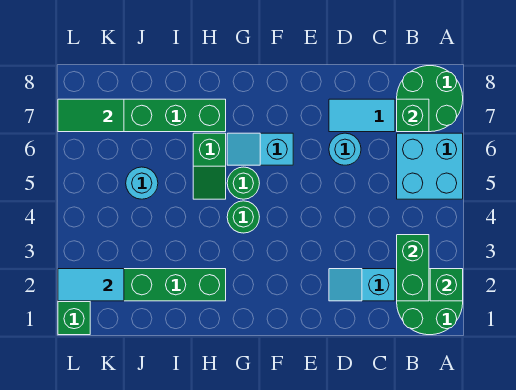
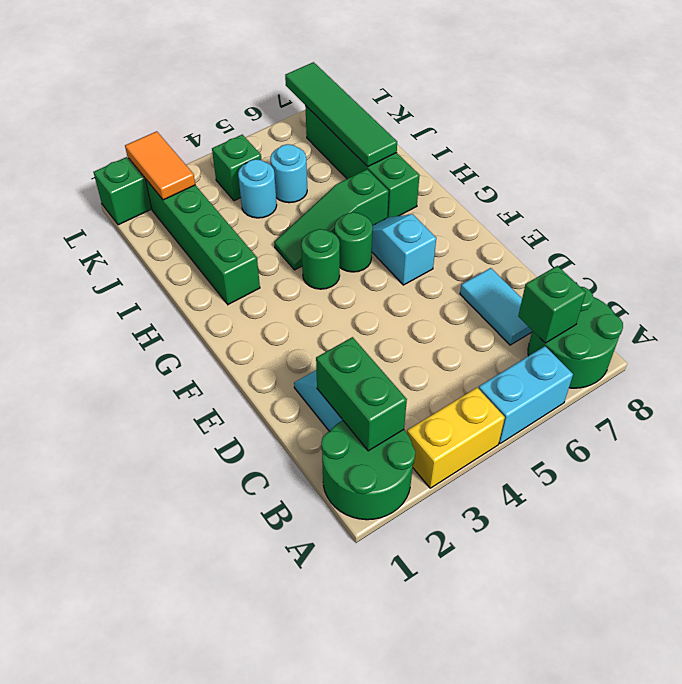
green brick A2 level 2 -> green brick K4 level 1
none -> yellow brick A3:A4 level 1
cyan brick A5:B6 level 1 -> cyan brick A5:A6 level 1
green brick B2:B3 level 2 -> green brick B2:C2 level 2
cyan round brick D6 level 1 -> cyan round brick J4 level 1
green slope H5:H6 level 1 top 6 -> green slope H4:H6 level 1 top 6
cyan tile K2:L2 level 2 -> orange tile K2:L2 level 2
green tile K7:L7 level 2 -> green tile I7:L7 level 2

